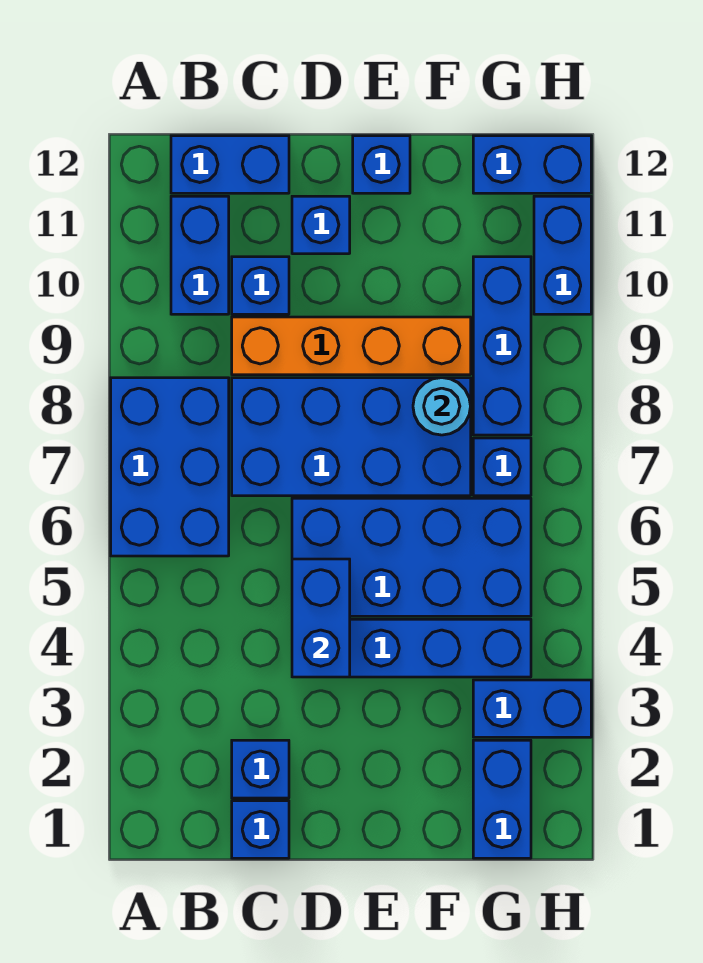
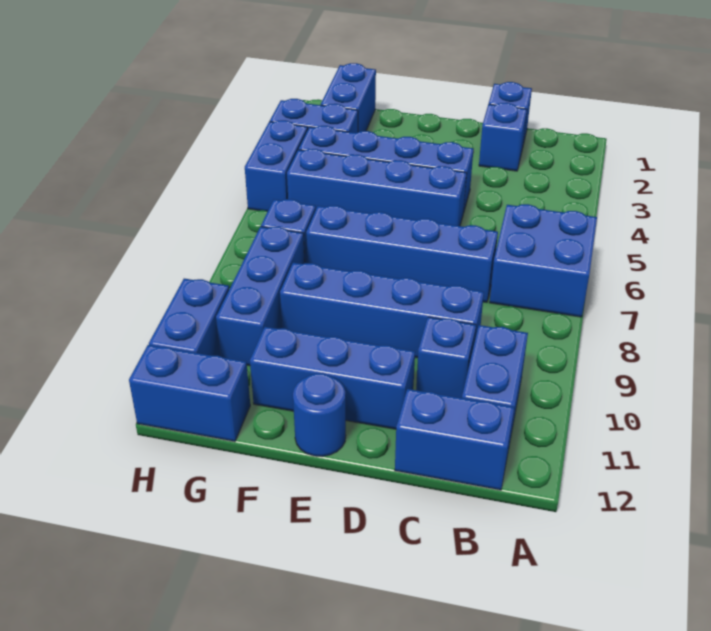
blue brick A6:B8 level 1 -> blue brick A6:B7 level 1
blue brick C7:F8 level 1 -> blue brick C7:F7 level 1
orange brick C9:F9 level 1 -> blue brick C9:F9 level 1
blue brick D4:D5 level 2 -> blue brick H4:H5 level 1
blue brick D5:G6 level 1 -> blue brick D5:G5 level 1
blue brick D11 level 1 -> blue brick D11:F11 level 1
blue brick E12 level 1 -> blue round brick E12 level 1
cyan round brick F8 level 2 -> none

